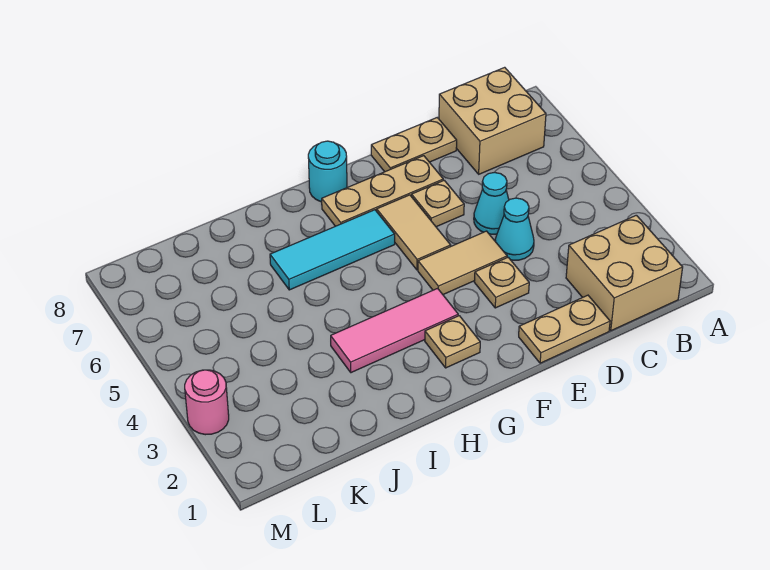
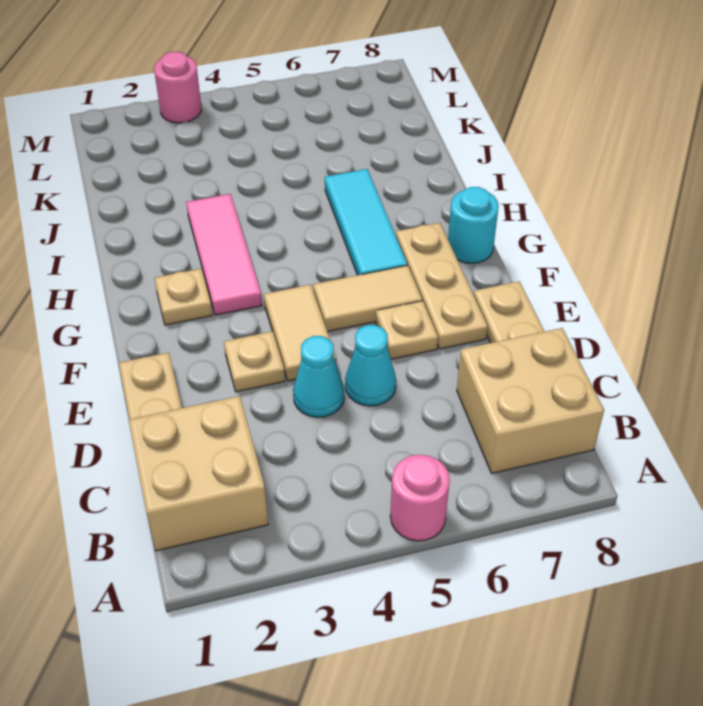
none -> pink round brick A5 level 1

